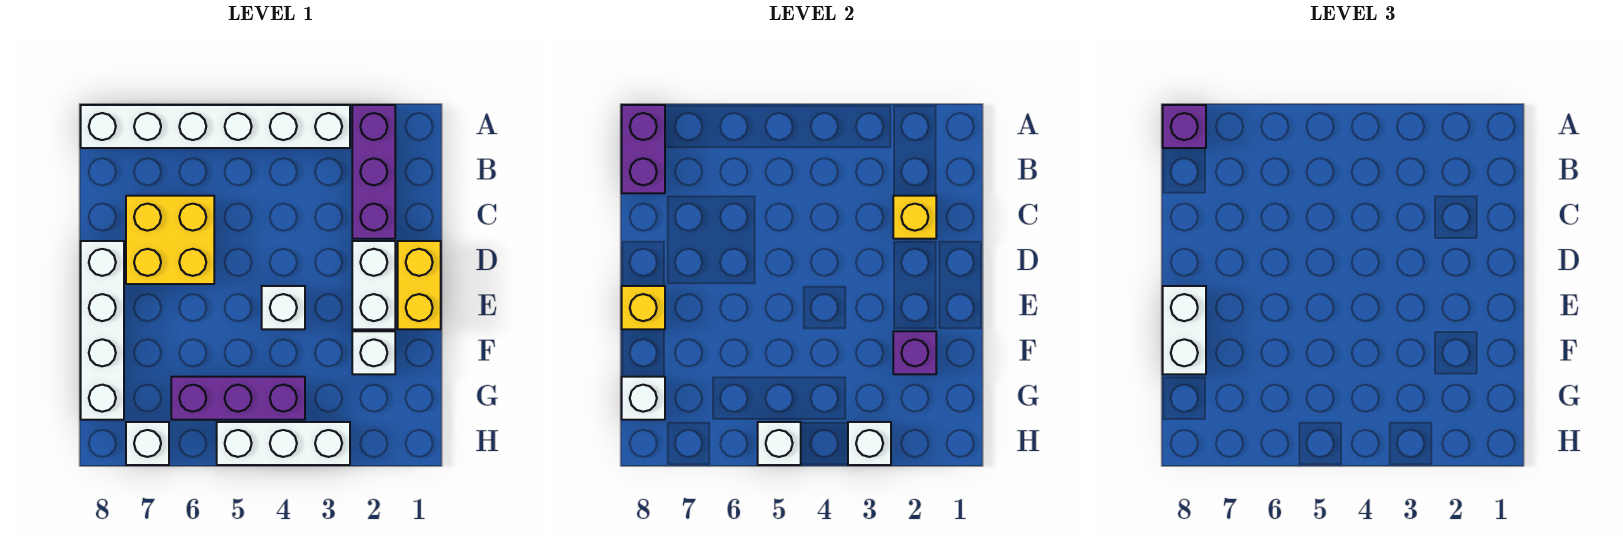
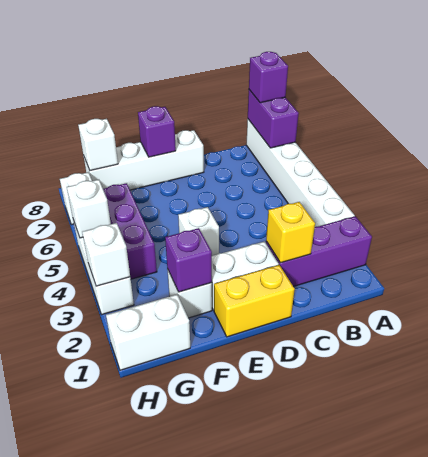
purple brick A8:B8 level 2 -> purple brick A7:A8 level 2
yellow brick C6:D7 level 1 -> none
yellow brick E8 level 2 -> purple brick E8 level 2
white brick E8:F8 level 3 -> white brick G1:H1 level 1

